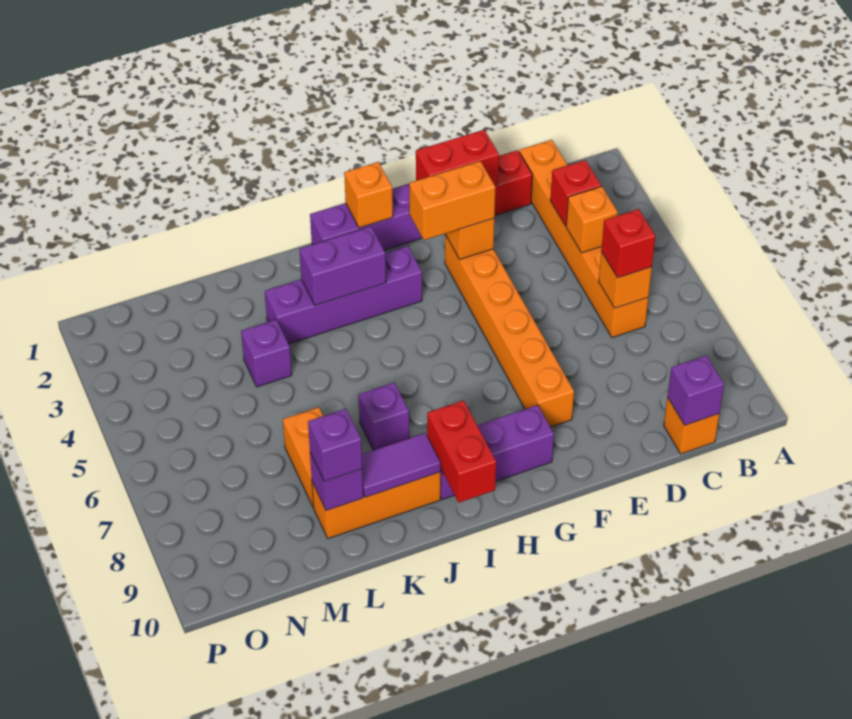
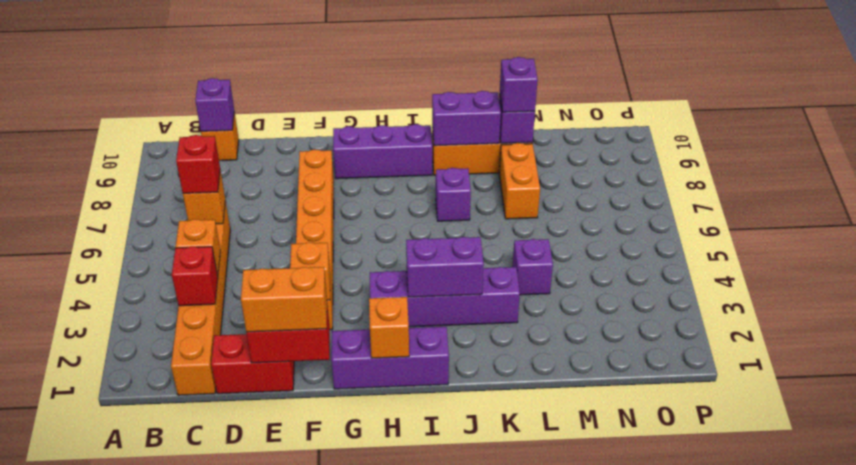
orange brick F3:G3 level 3 -> orange brick E1:F1 level 3
red brick I9:I10 level 2 -> none
purple tile J9:K9 level 2 -> purple brick J9:K9 level 2

